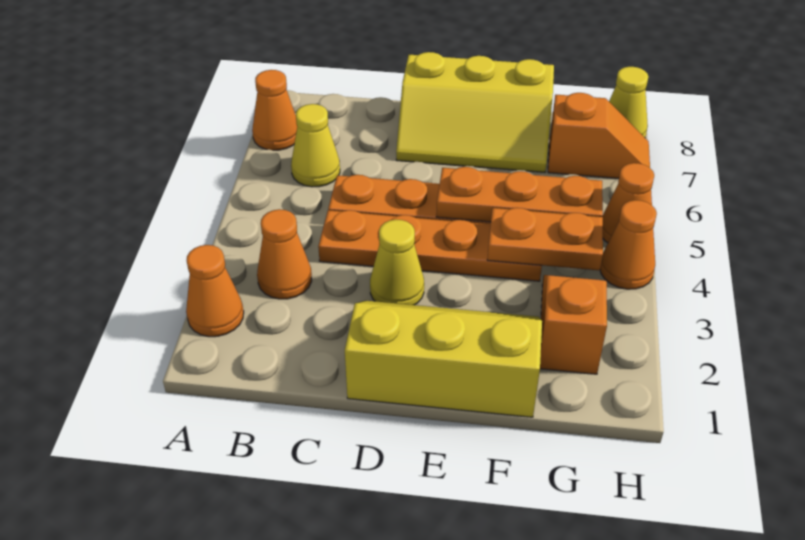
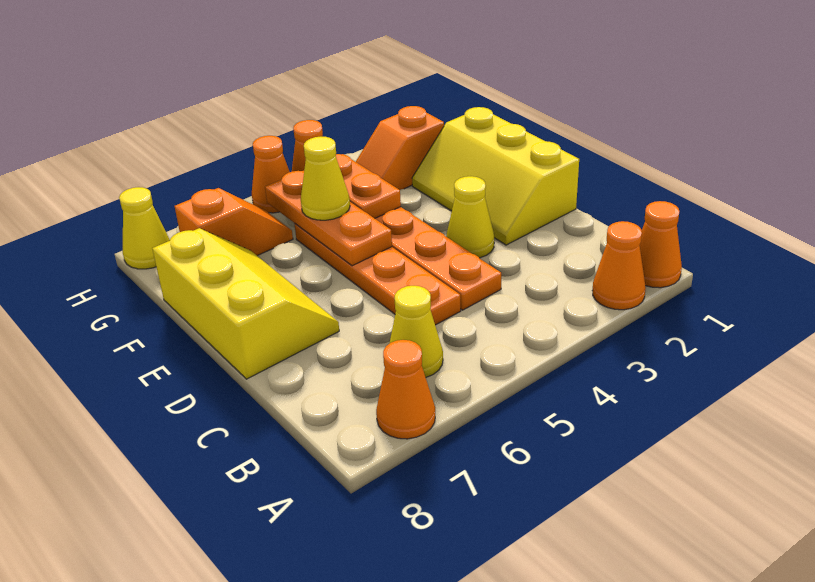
orange cone B3 level 1 -> orange cone A1 level 1
none -> yellow cone F5 level 3
orange slope G7:H7 level 1 top G -> orange slope G6:G7 level 1 top 7

